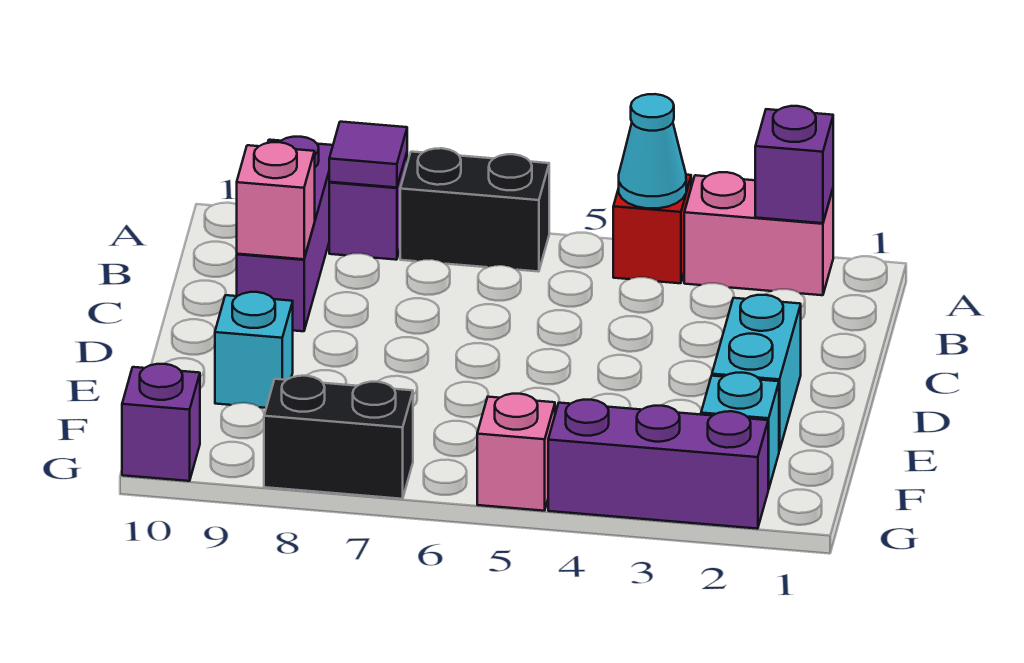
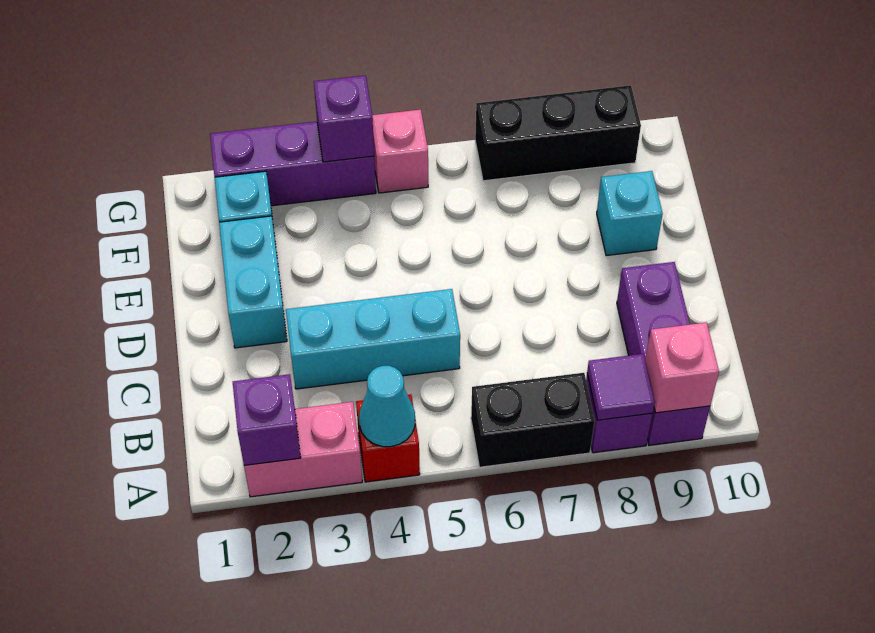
none -> cyan brick C3:C5 level 1
pink brick C9 level 2 -> pink brick A9 level 2
black brick G7:G8 level 1 -> black brick G7:G9 level 1
purple brick G10 level 1 -> purple brick G4 level 2

